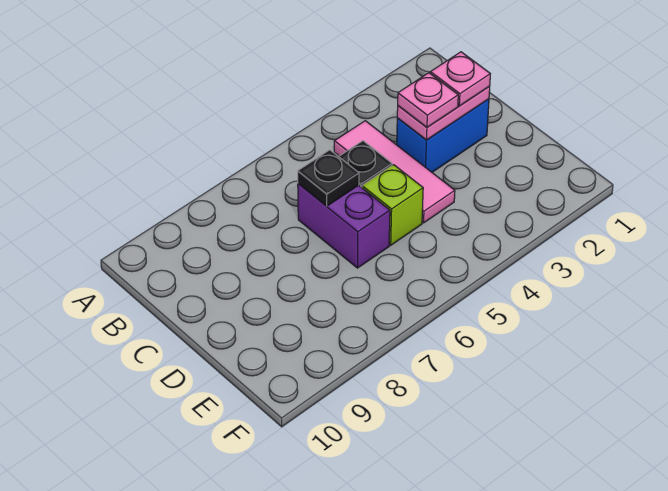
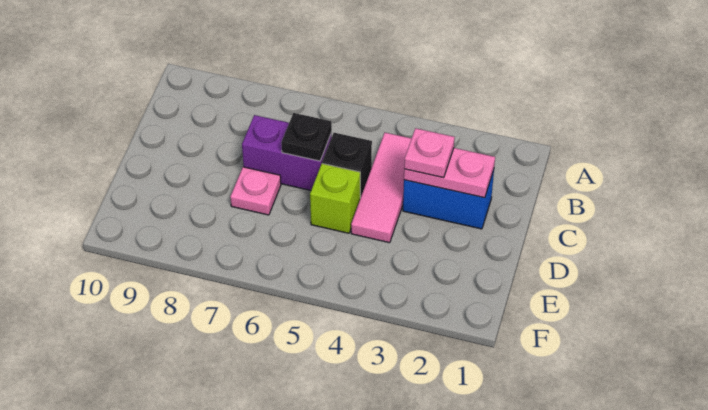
pink plate C2 level 3 -> pink plate D7 level 1
purple brick C6:D6 level 1 -> purple brick C6:C7 level 1

